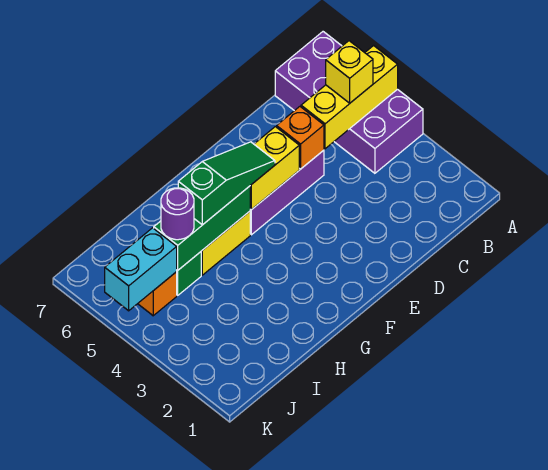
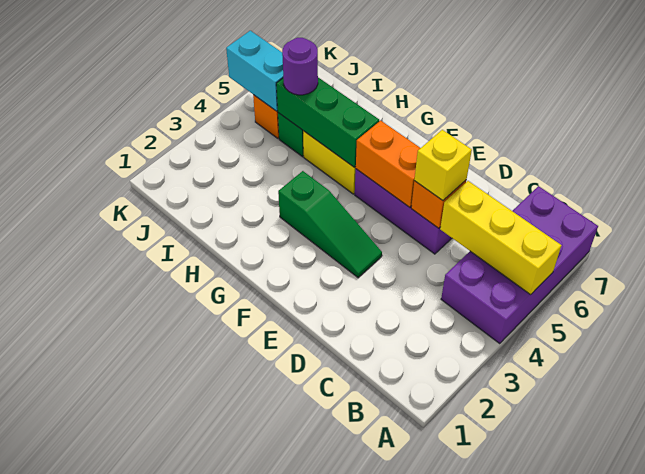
yellow brick B5 level 3 -> yellow brick D5 level 3
yellow brick E5:F5 level 2 -> orange brick E5:F5 level 2
green slope F5:H5 level 3 top H -> green slope E3:G3 level 1 top G

